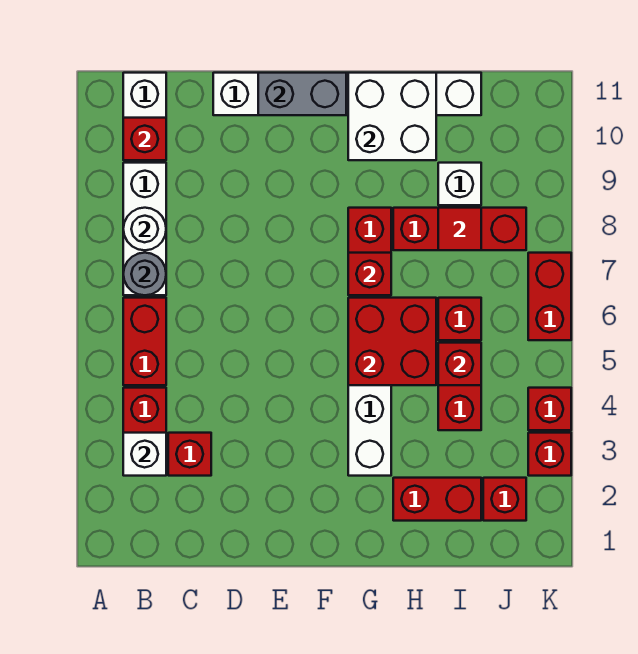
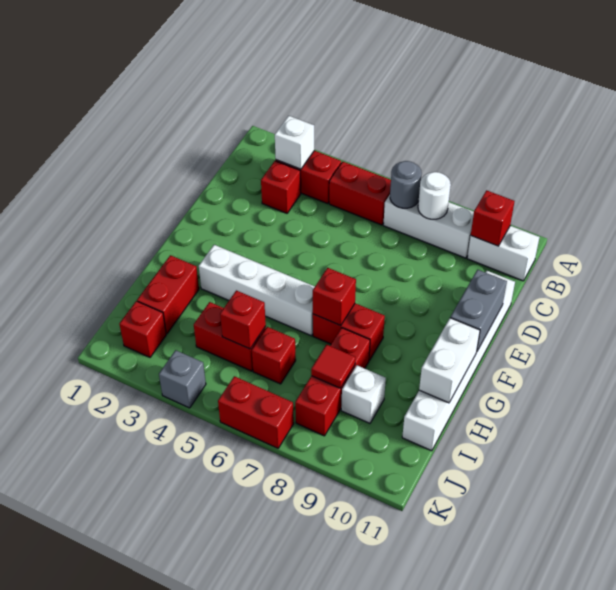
red brick G5:H6 level 2 -> none
white brick G10:H11 level 2 -> white brick G11:H11 level 2
red brick K3 level 1 -> none
red brick K4 level 1 -> grey brick K4 level 1

